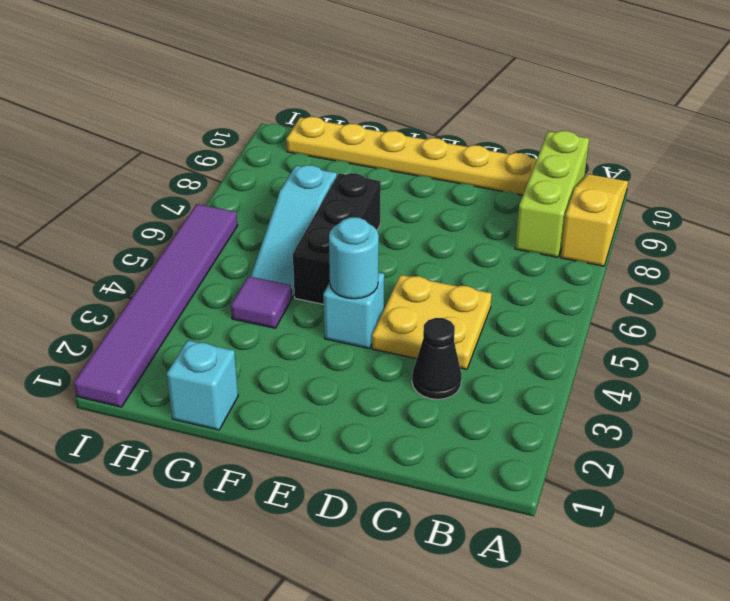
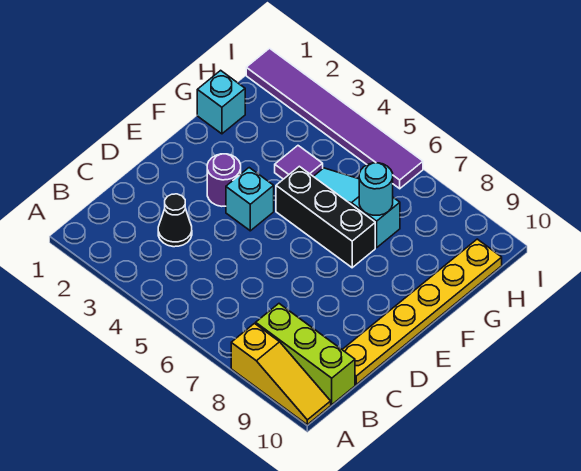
yellow plate C4:D5 level 1 -> none
none -> purple round brick E3 level 1
cyan round brick E4 level 2 -> cyan round brick G7 level 2

